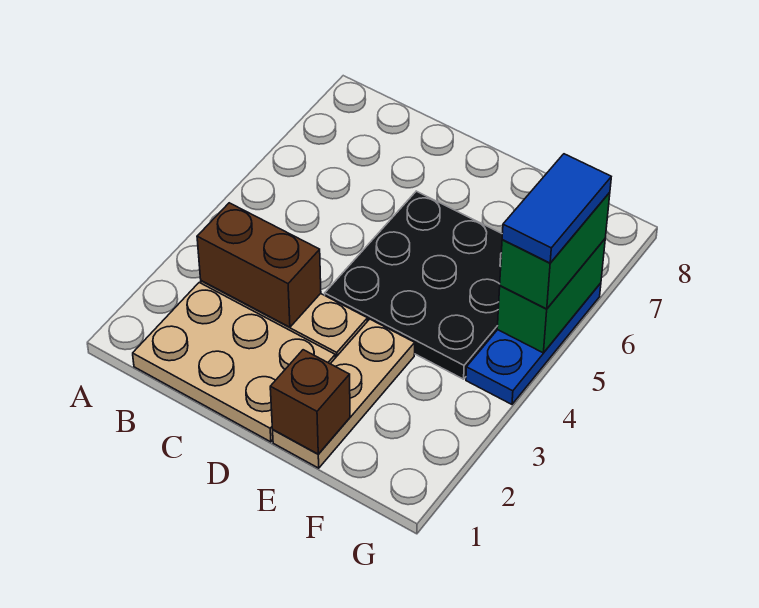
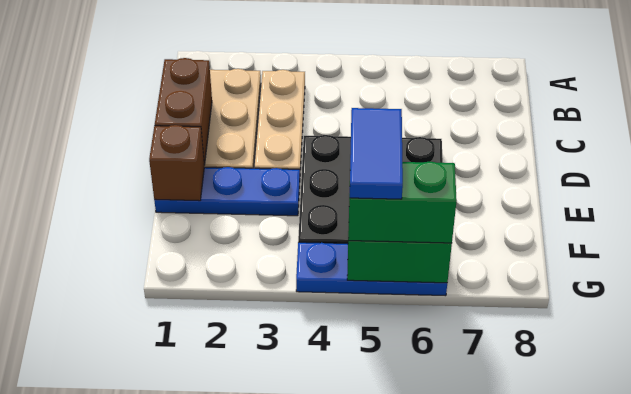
brown brick B3:C3 level 2 -> brown brick C1:D1 level 2
tan plate E1:E3 level 1 -> blue plate E1:E3 level 1
blue tile G5:G6 level 4 -> blue tile F5:G5 level 4

